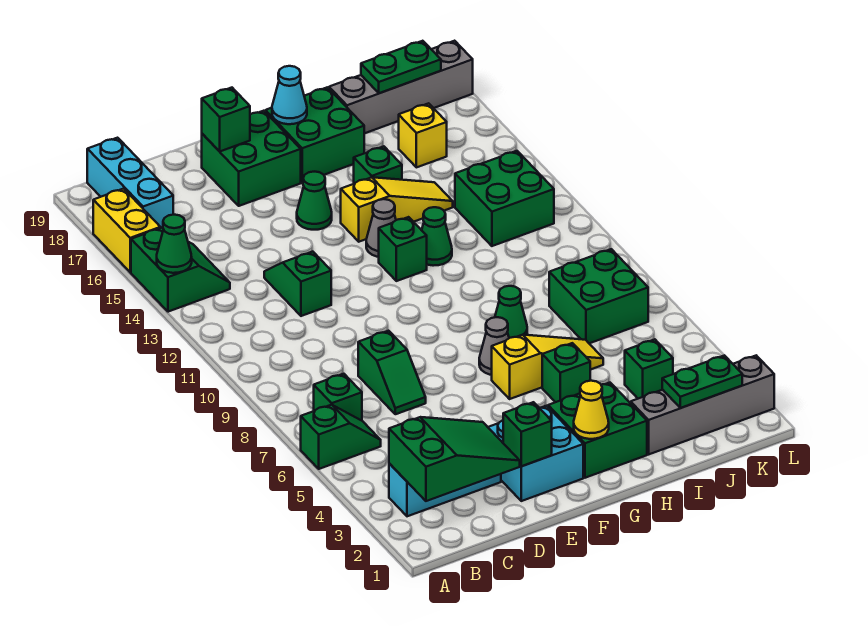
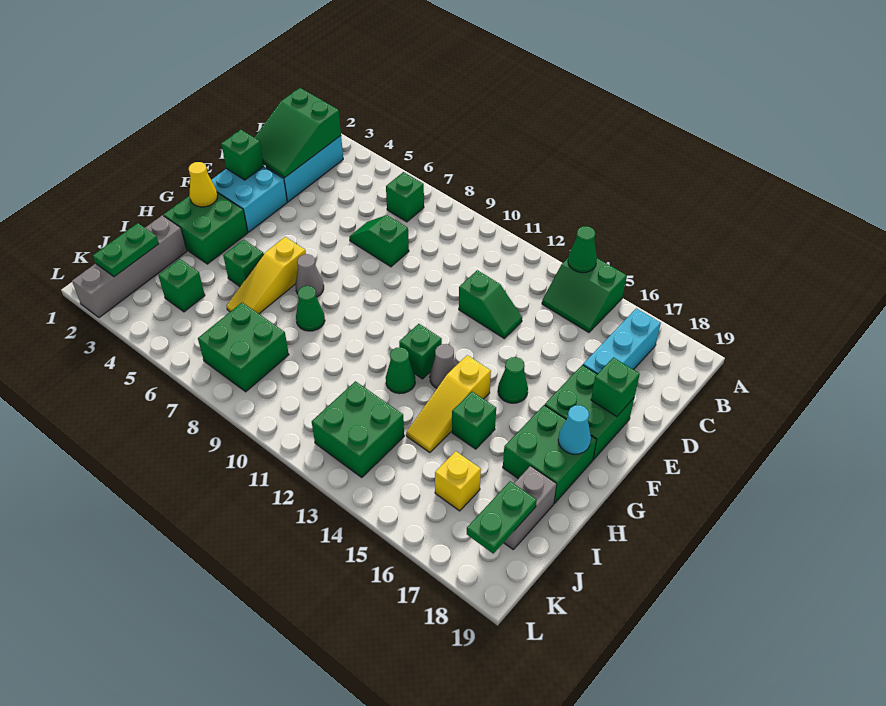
green slope A6:B6 level 1 top A -> none
yellow brick A16:A17 level 1 -> none
cyan brick B17:B19 level 1 -> cyan brick B17:D17 level 1
grey brick I18:L18 level 1 -> grey brick I18:J18 level 1

